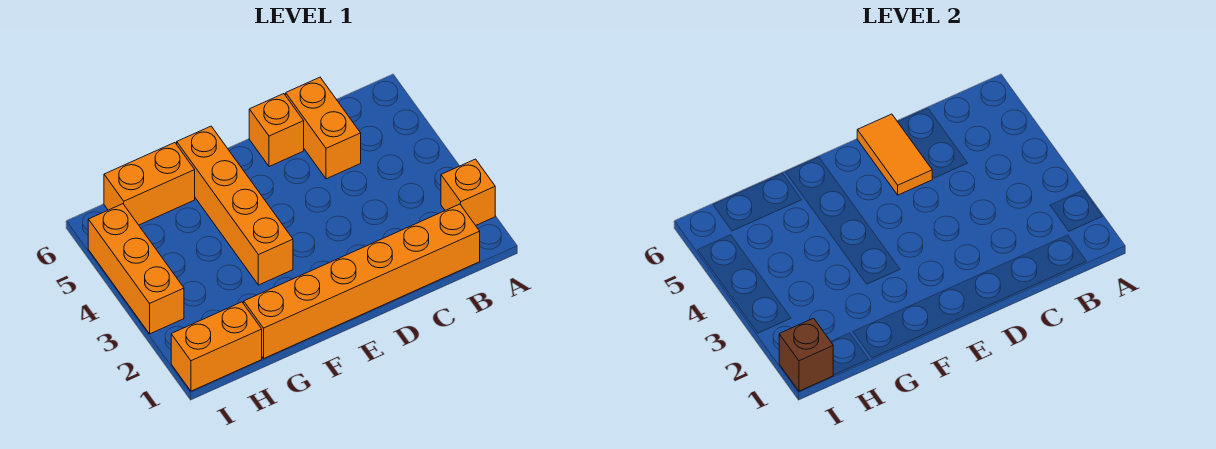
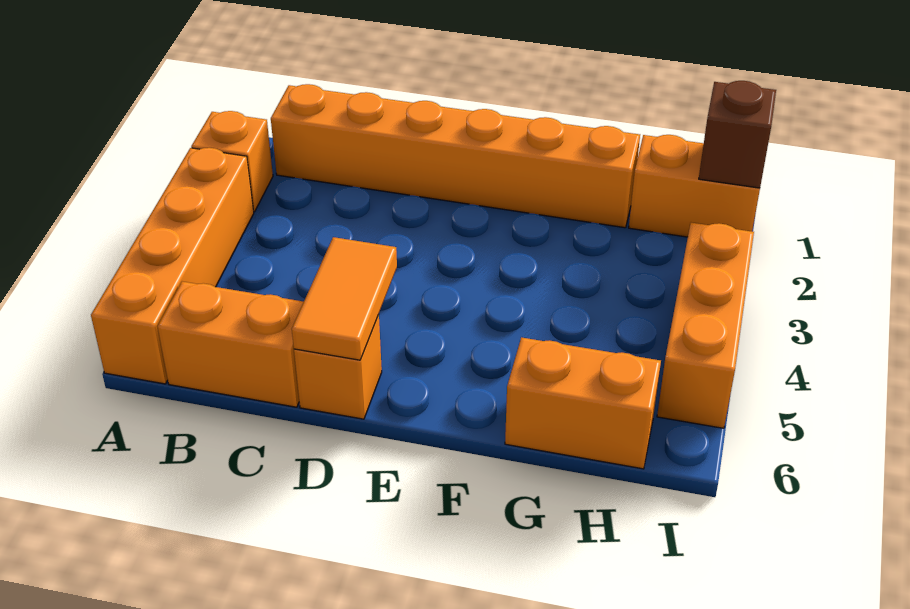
orange brick C5:C6 level 1 -> orange brick B6:C6 level 1
orange brick F3:F6 level 1 -> orange brick A3:A6 level 1

